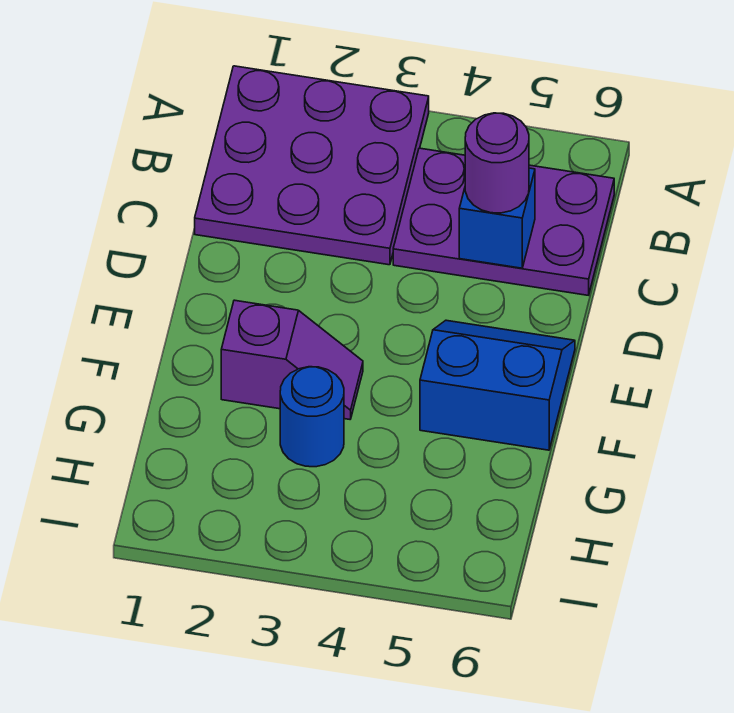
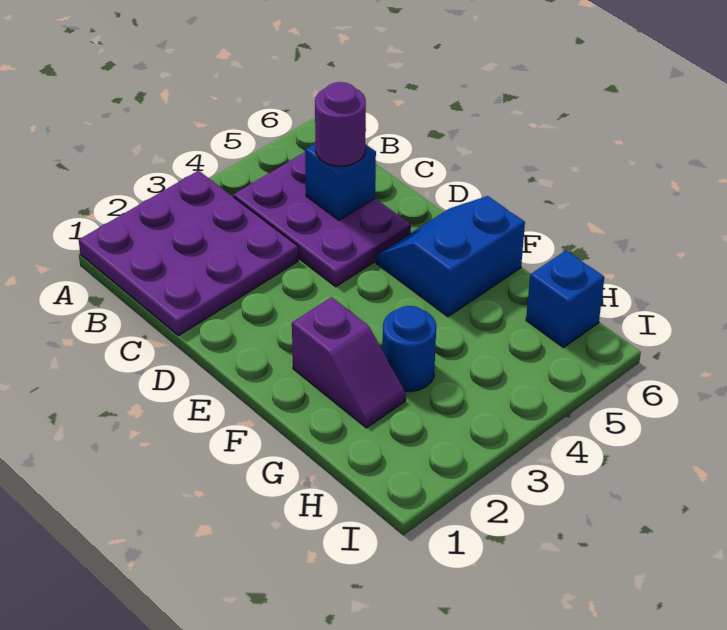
purple plate B4:C6 level 1 -> purple plate B4:D5 level 1
purple slope F2:F3 level 1 top 2 -> purple slope F2:G2 level 1 top F
none -> blue brick H6 level 1

